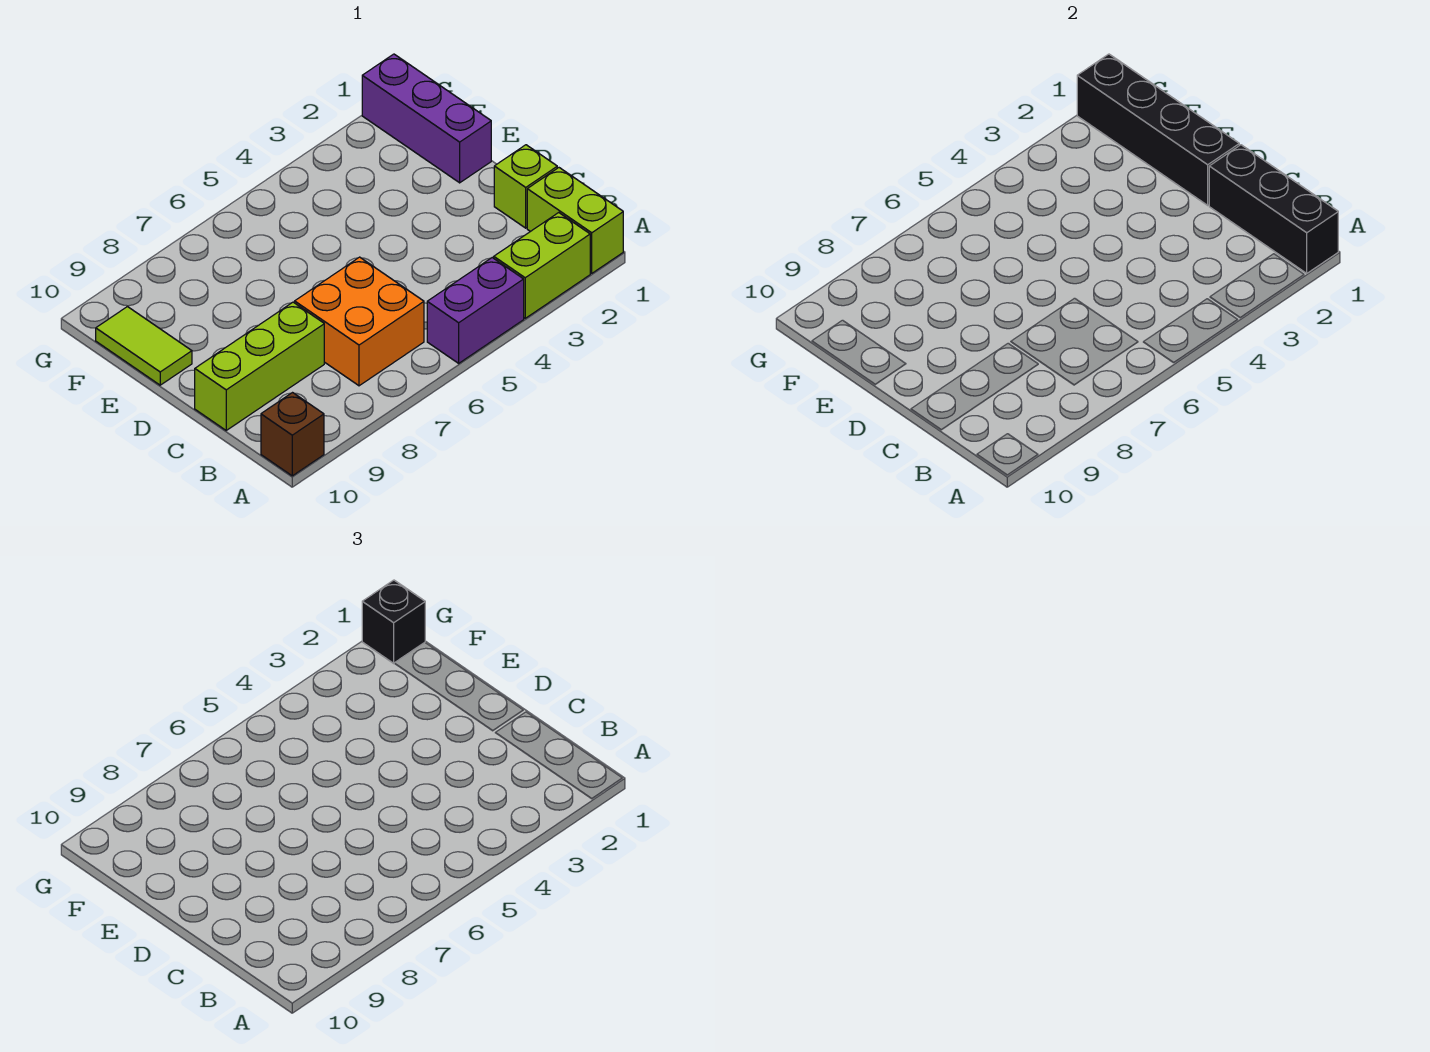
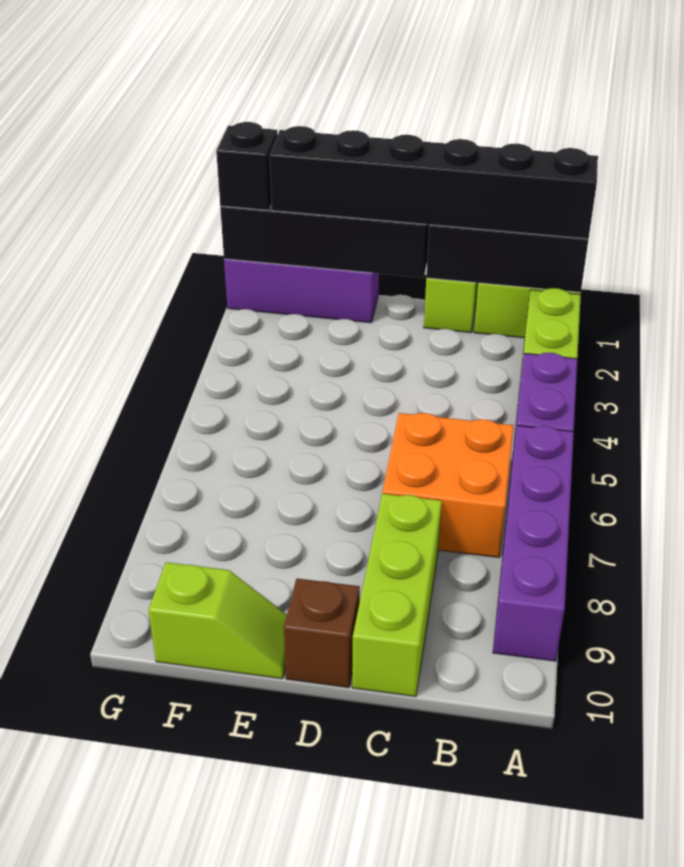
none -> black brick A1:F1 level 3
none -> purple brick A6:A9 level 1
brown brick A10 level 1 -> brown brick D10 level 1
lime tile E10:F10 level 1 -> lime slope E10:F10 level 1 top F

